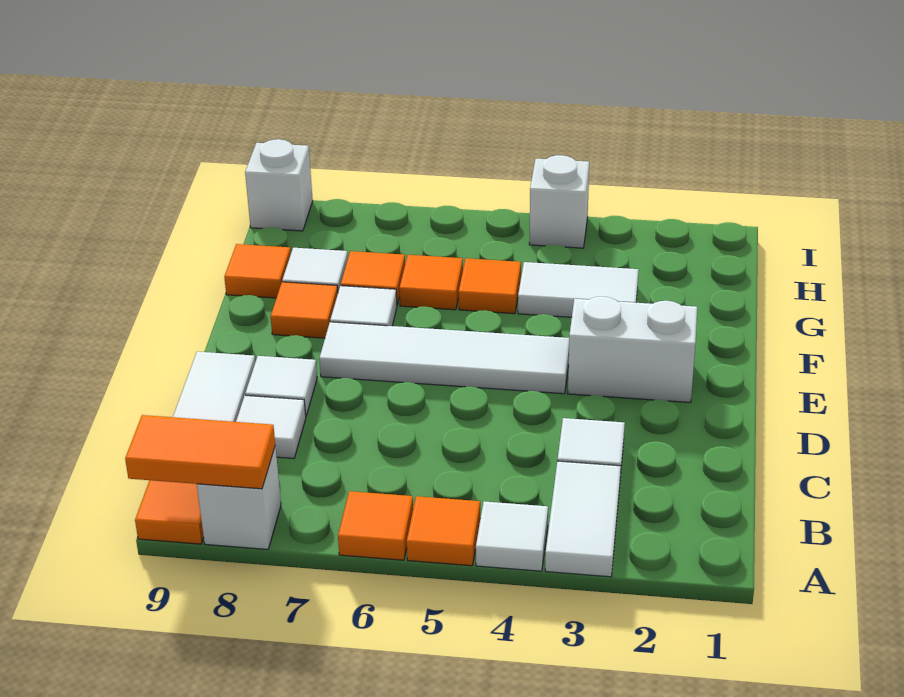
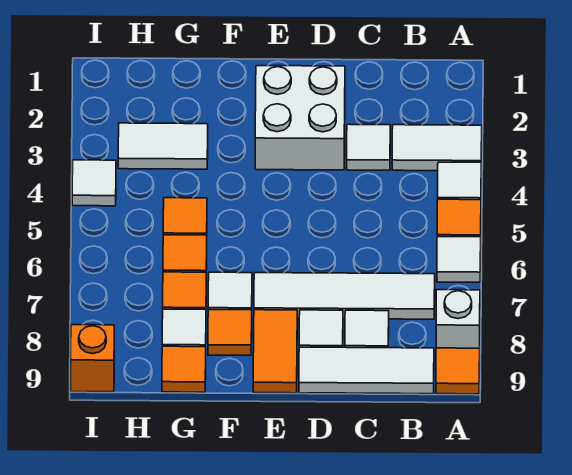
orange tile A6 level 1 -> white tile A6 level 1
orange tile A8:A9 level 2 -> orange tile E8:E9 level 1
white brick E2:E3 level 1 -> white brick D2:E3 level 1
white tile E4:E7 level 1 -> white tile B7:E7 level 1
white tile G3:G4 level 1 -> white tile G3:H3 level 1
white brick I4 level 1 -> white tile I4 level 1
white brick I9 level 1 -> orange brick I9 level 1

